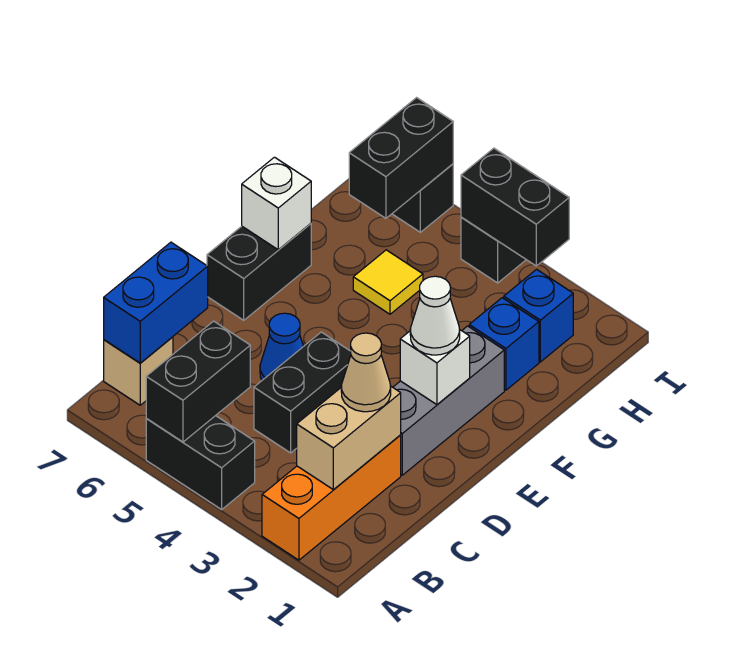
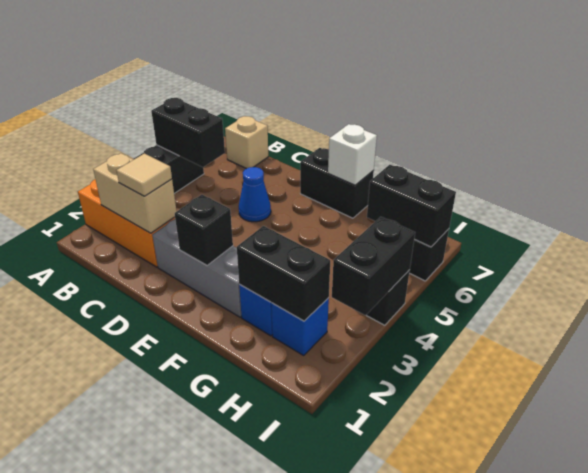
blue brick B7:C7 level 2 -> none
tan cone C2 level 3 -> tan tile C2 level 3
black brick C4:D4 level 1 -> black brick G2:H2 level 2
white brick E2 level 2 -> black brick E2 level 2
white cone E2 level 3 -> none
yellow tile G5 level 1 -> none

